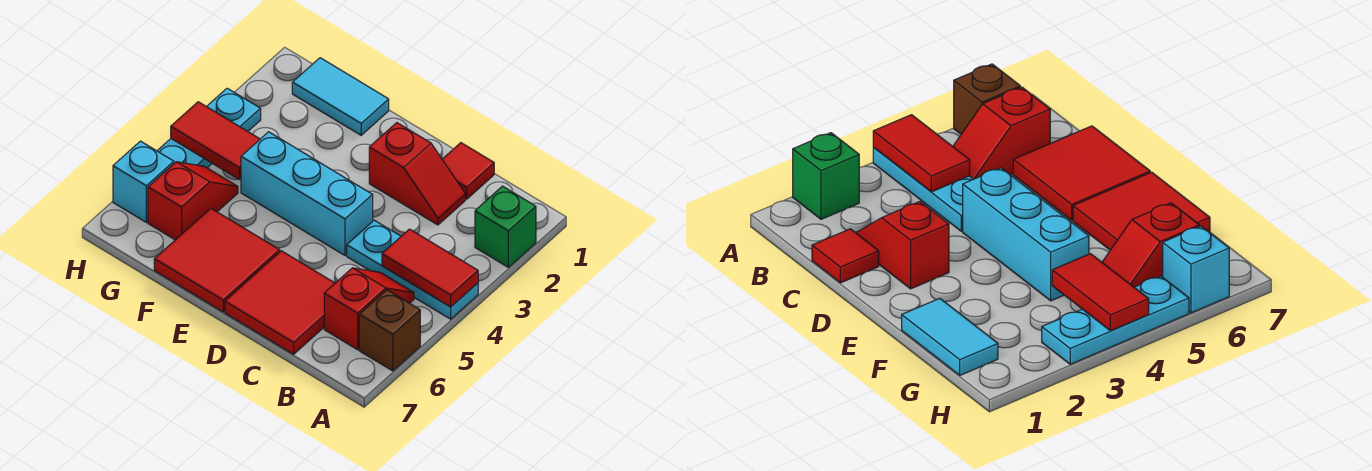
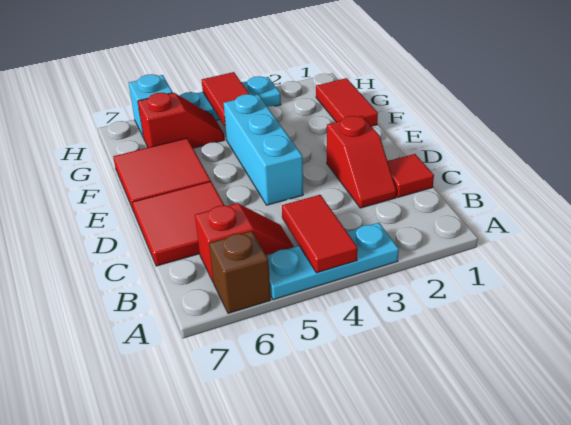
green brick A2 level 1 -> none
cyan plate A4:C4 level 1 -> cyan plate A3:A5 level 1
cyan tile F1:G1 level 1 -> red tile F1:G1 level 1

